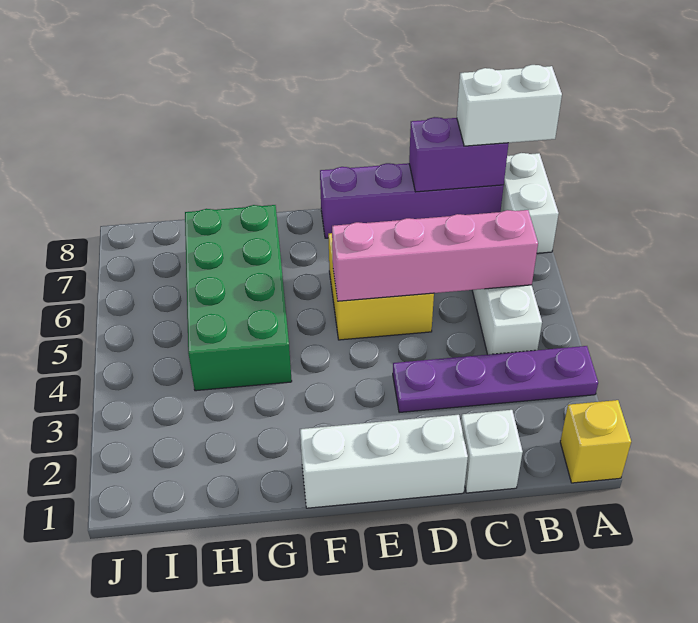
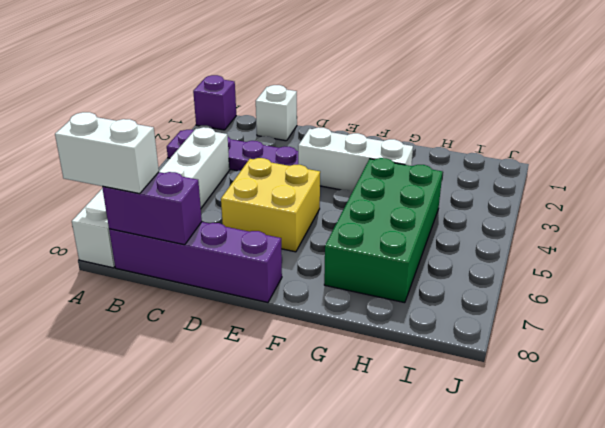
yellow brick A1 level 1 -> purple brick A1 level 1
pink brick B5:E5 level 2 -> none
white brick D1:F1 level 1 -> white brick E3:G3 level 1

